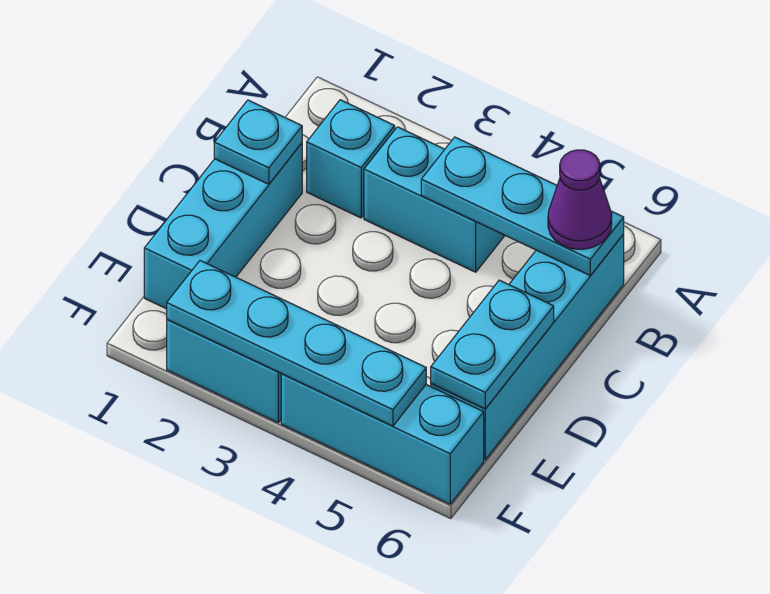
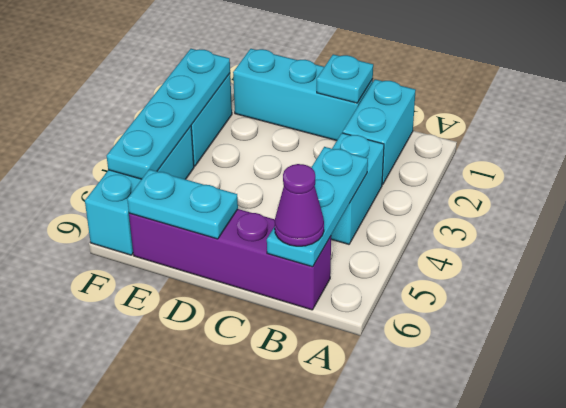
cyan brick B2 level 1 -> cyan brick B1:B2 level 1
cyan brick B6:E6 level 1 -> purple brick B6:E6 level 1

